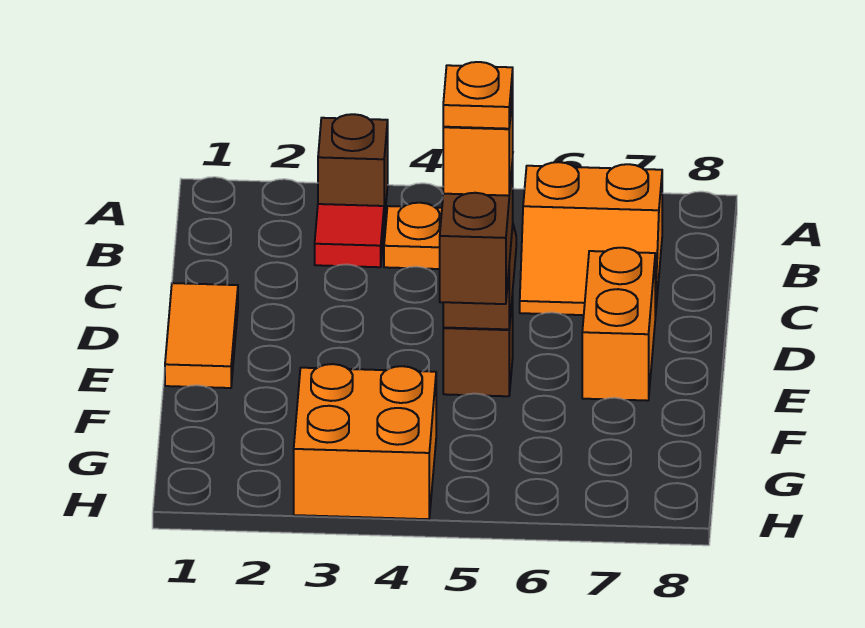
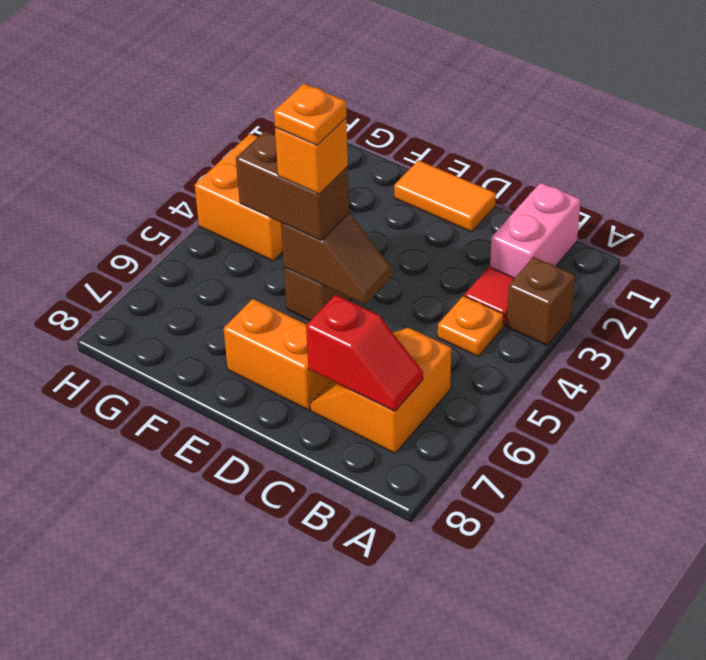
none -> pink brick B1:B2 level 1
none -> red slope B7:C7 level 2 top C

